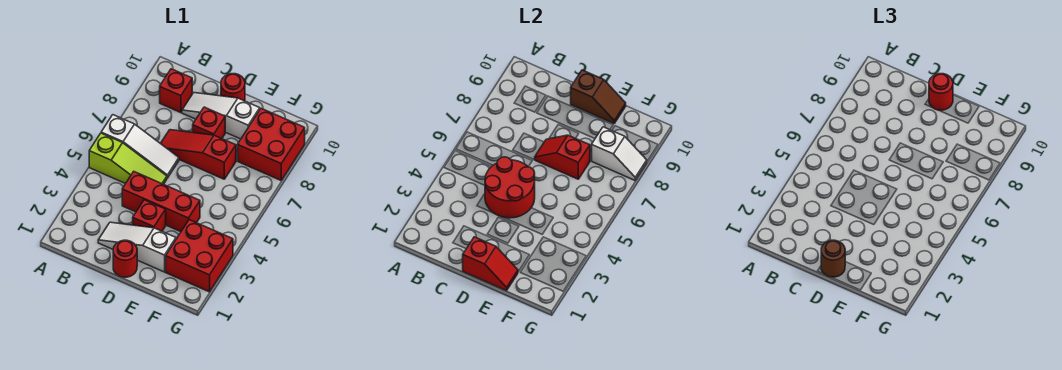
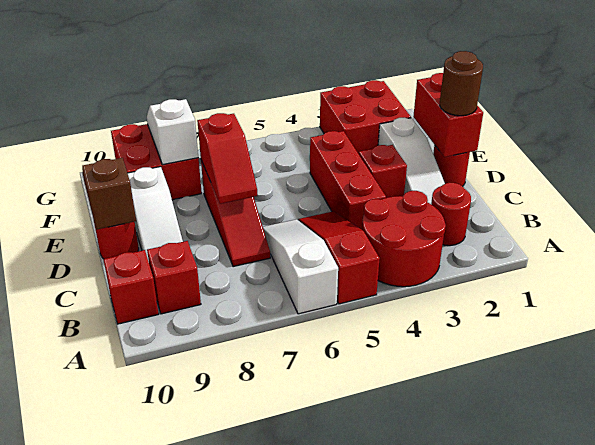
lime slope A5:C5 level 1 top A -> red slope A5:C5 level 1 top A
red round brick C4:D5 level 2 -> red round brick A3:B4 level 1
red slope D1:E1 level 2 top D -> red brick D1:E1 level 2
red brick D8 level 1 -> red brick B10 level 1
red round brick D10 level 3 -> red round brick B2 level 1

